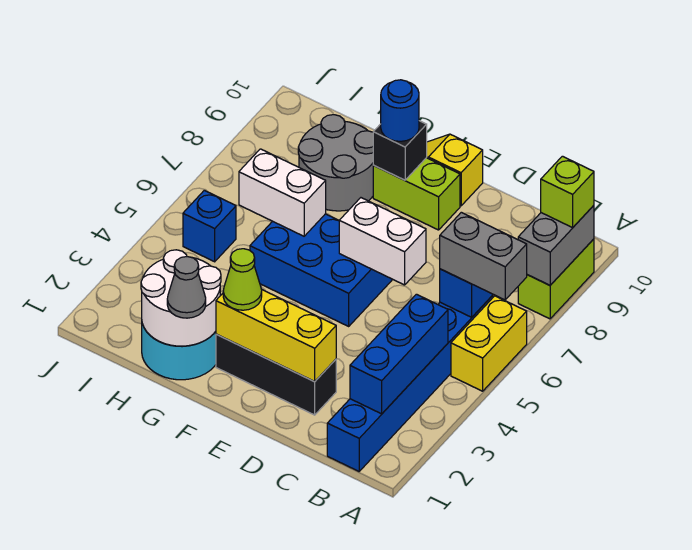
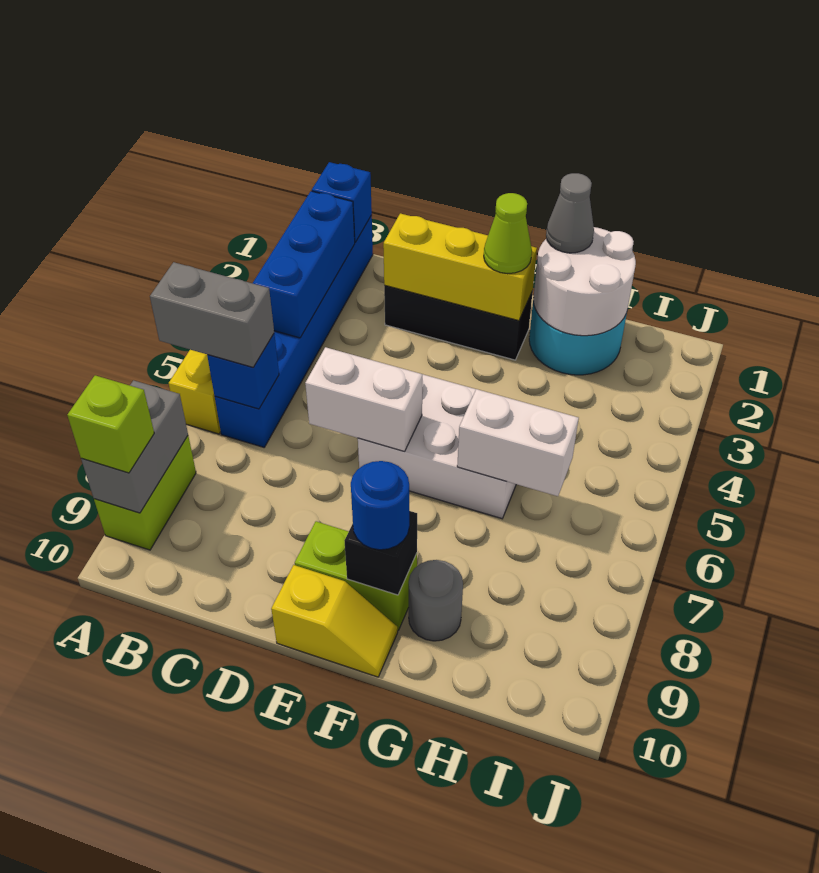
blue brick E5:G6 level 1 -> white brick E5:G6 level 1
grey round brick G8:H9 level 1 -> grey round brick G9 level 1
blue brick I5 level 1 -> blue brick B1 level 2

